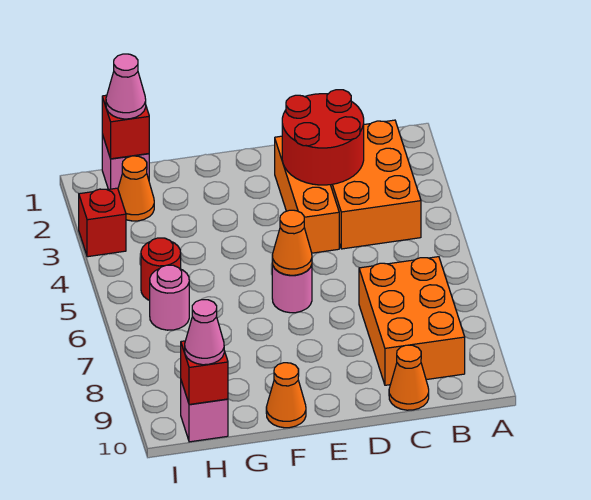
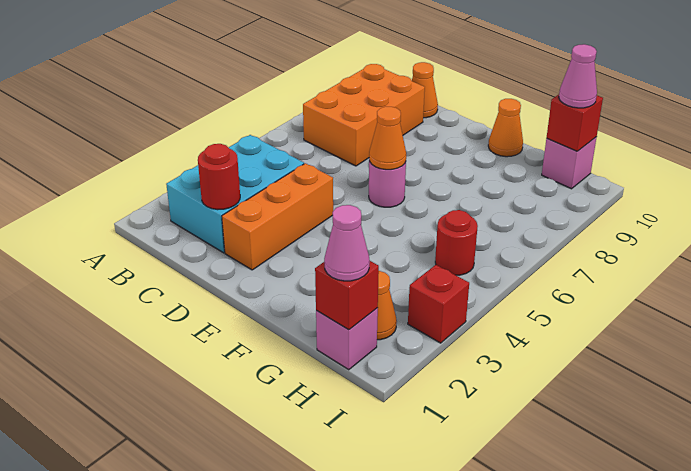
orange brick B2:C4 level 1 -> cyan brick B2:C4 level 1
red round brick C2:D3 level 2 -> red round brick C2 level 2
pink round brick H6 level 1 -> none

